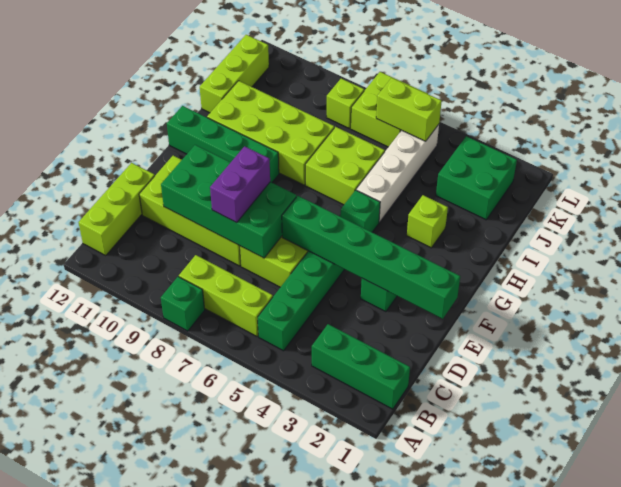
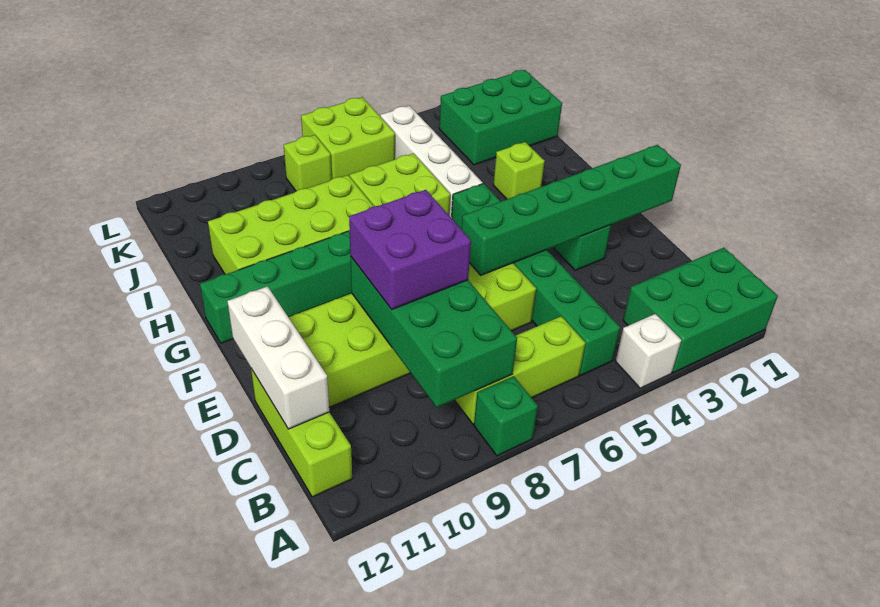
none -> white brick A4 level 1
green brick B1:B3 level 1 -> green brick A1:B3 level 1
none -> white brick C12:E12 level 2
green brick D7:E10 level 2 -> green brick B8:E9 level 2
purple brick D8:E8 level 3 -> purple brick D8:E9 level 3
lime brick I12:K12 level 1 -> none
green brick J2:K3 level 1 -> green brick J1:K3 level 1
lime brick K5:K6 level 2 -> none

